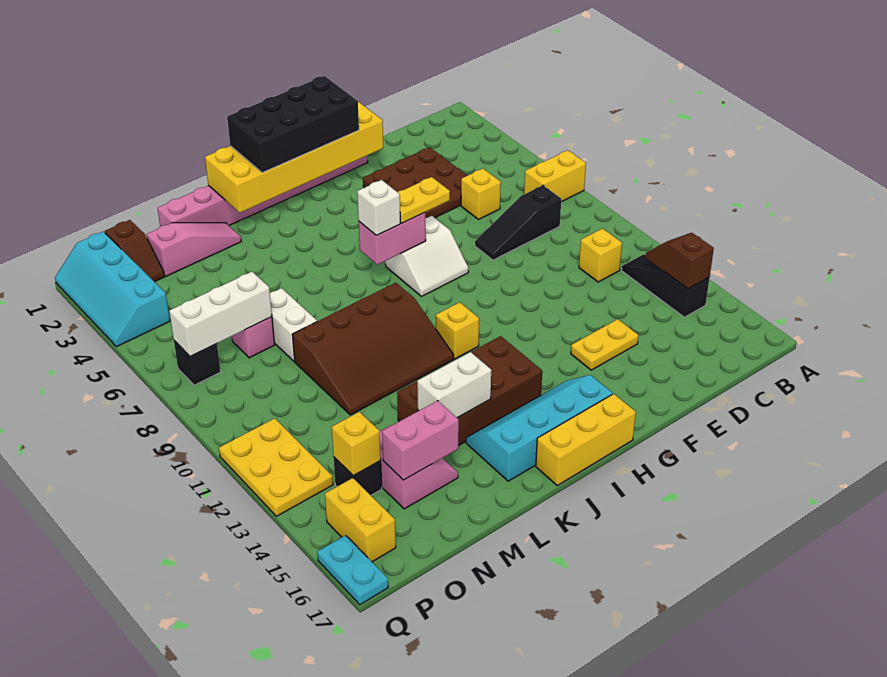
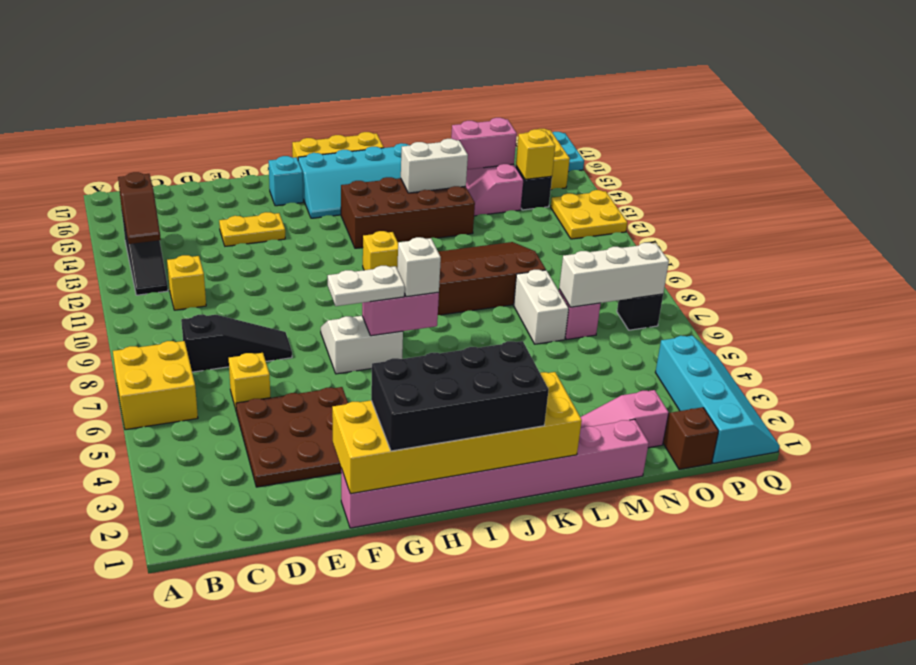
yellow brick A7:B7 level 1 -> yellow brick A6:B7 level 1
yellow plate G7:H7 level 3 -> white plate G7:H7 level 3
none -> cyan brick G16 level 1
yellow plate P11:Q13 level 1 -> yellow plate P12:Q13 level 1

